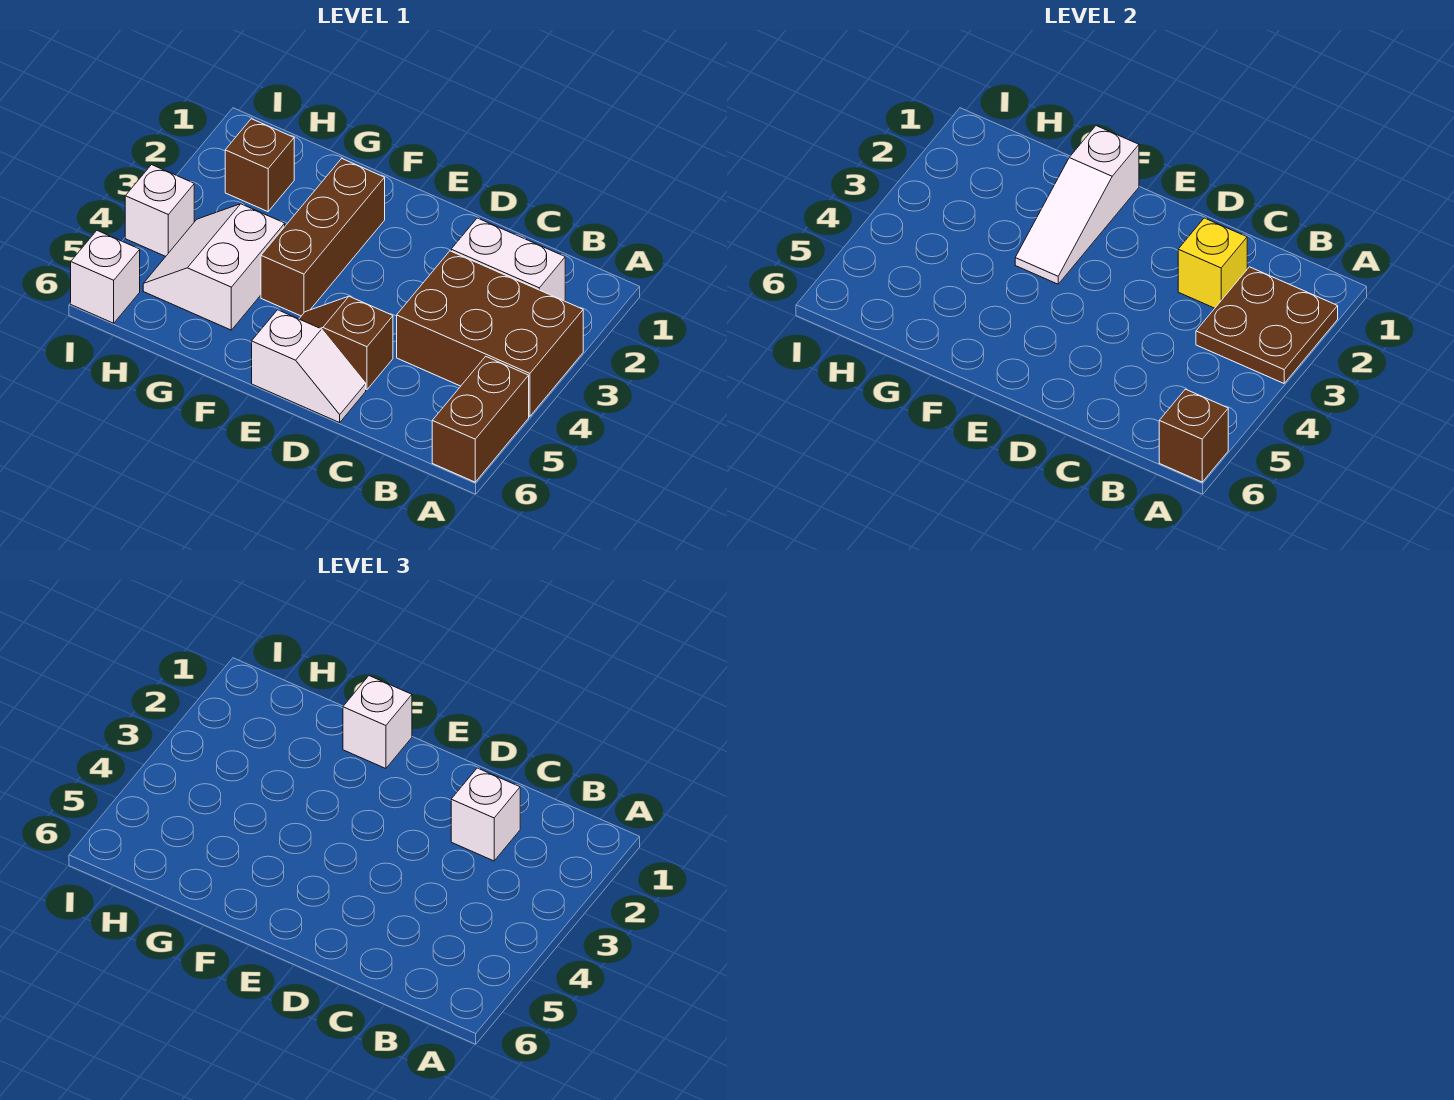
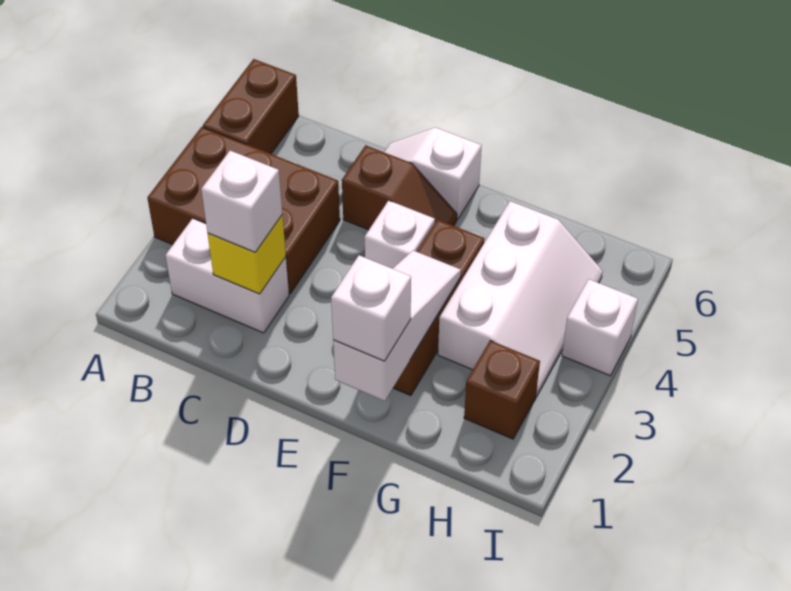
brown plate A2:B3 level 2 -> none
brown brick A6 level 2 -> none
white slope G4:H5 level 1 top G -> white slope G3:H5 level 1 top G
white brick I6 level 1 -> white brick E4 level 1

